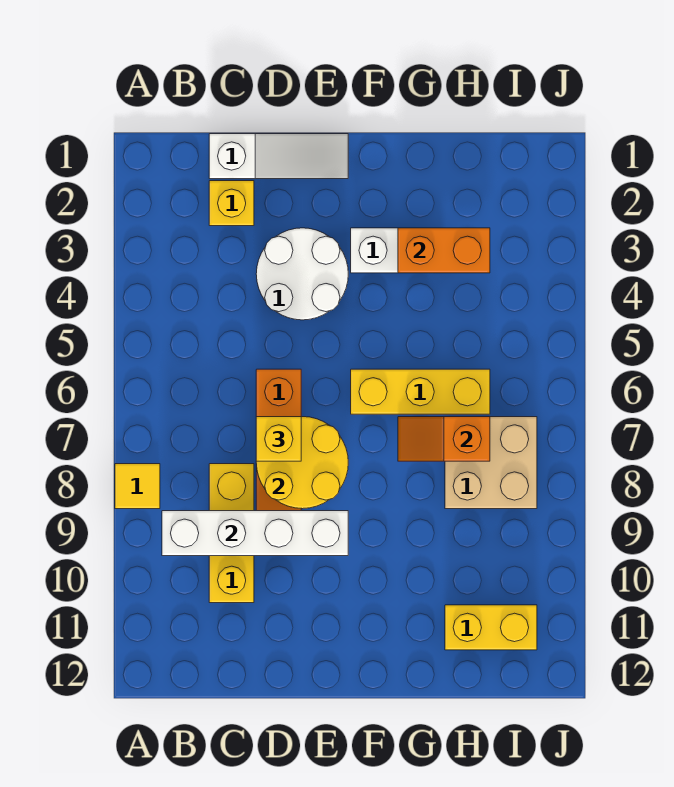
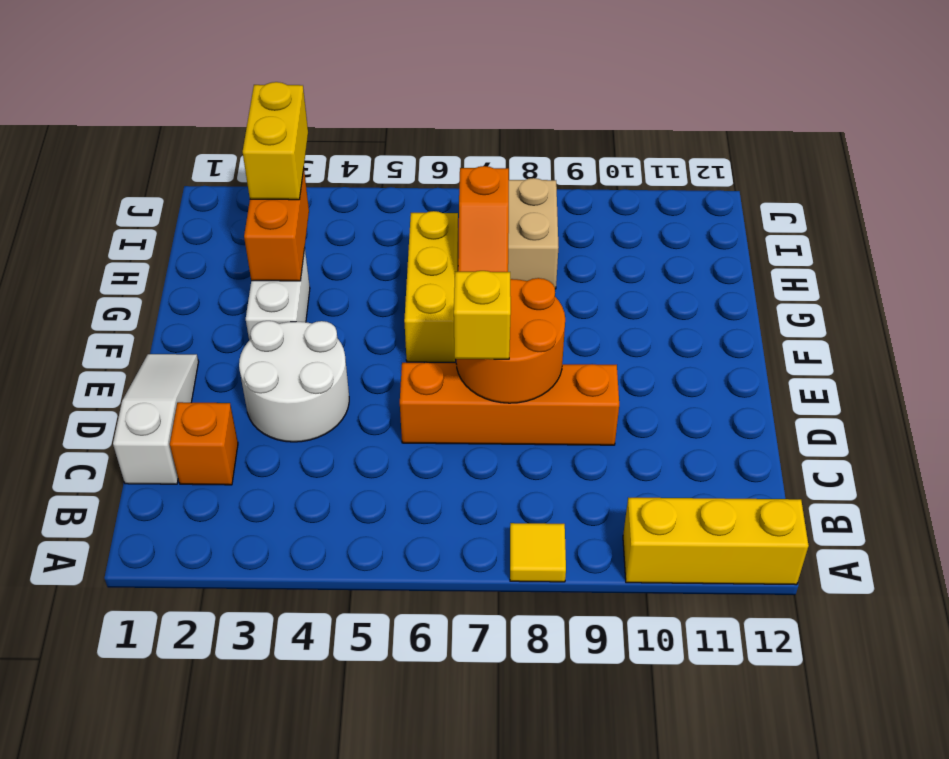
white brick B9:E9 level 2 -> none
yellow brick C2 level 1 -> orange brick C2 level 1
yellow brick C8:C10 level 1 -> yellow brick A10:A12 level 1
yellow round brick D7:E8 level 2 -> orange round brick D7:E8 level 2
yellow brick H11:I11 level 1 -> yellow brick H3:I3 level 3

